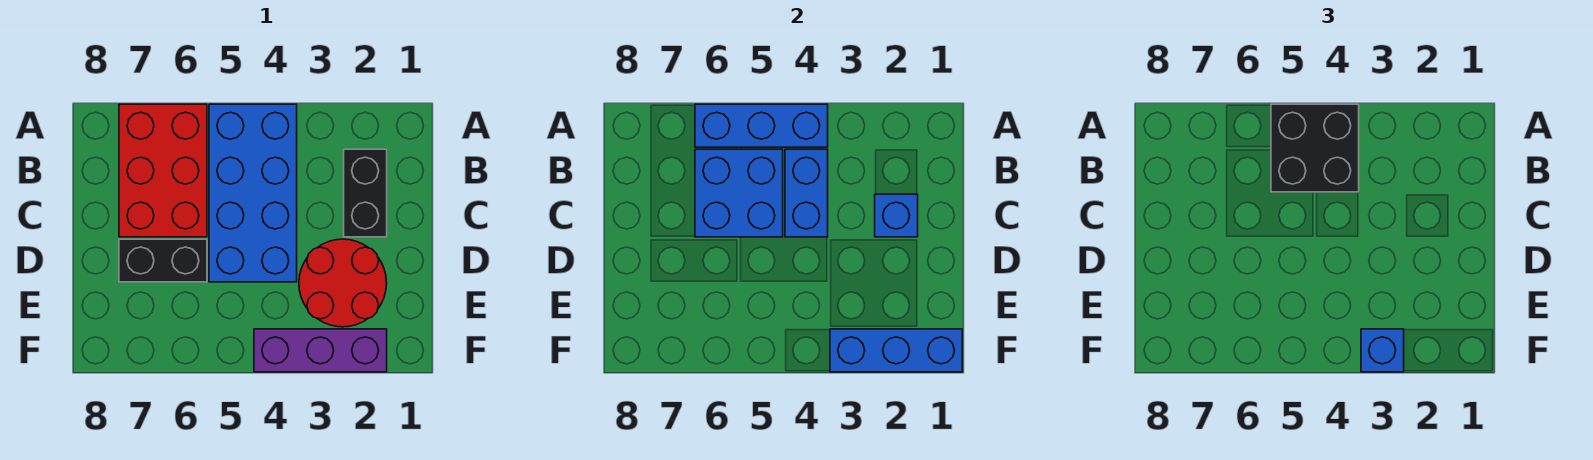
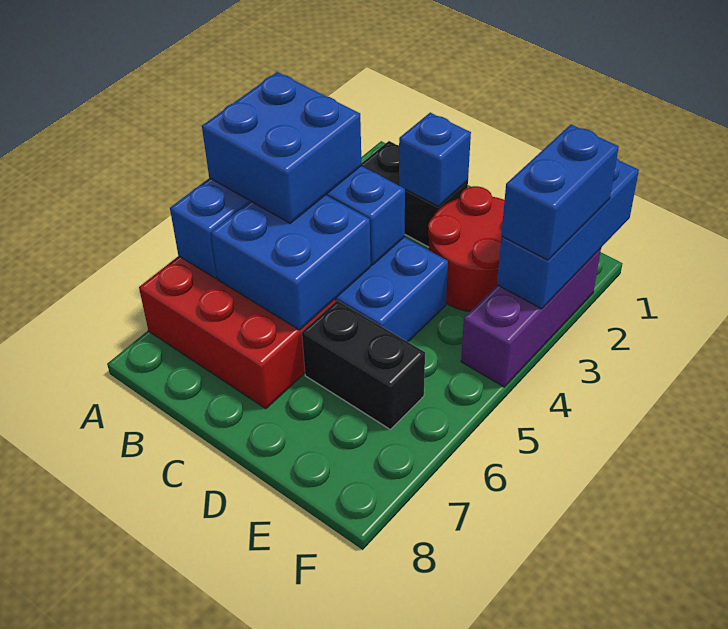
black brick A4:B5 level 3 -> blue brick A4:B5 level 3
black brick D6:D7 level 1 -> black brick D6:E6 level 1
blue brick F3 level 3 -> blue brick F2:F3 level 3

